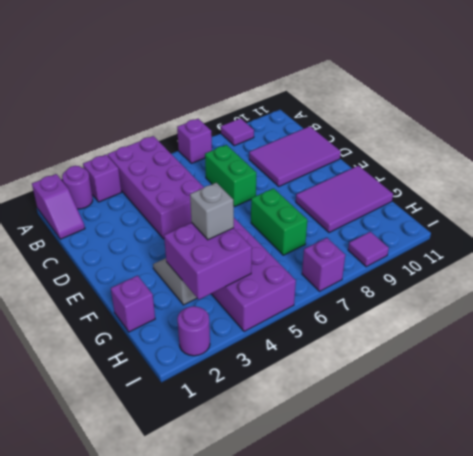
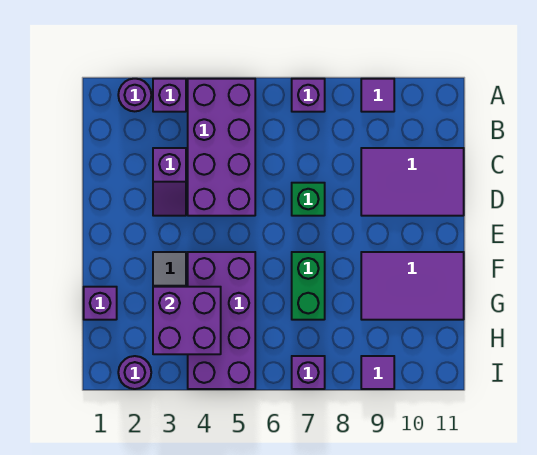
purple slope A1:B1 level 1 top A -> purple slope C3:D3 level 1 top C
green brick C7:D7 level 1 -> green brick D7 level 1
grey brick G4 level 3 -> none

